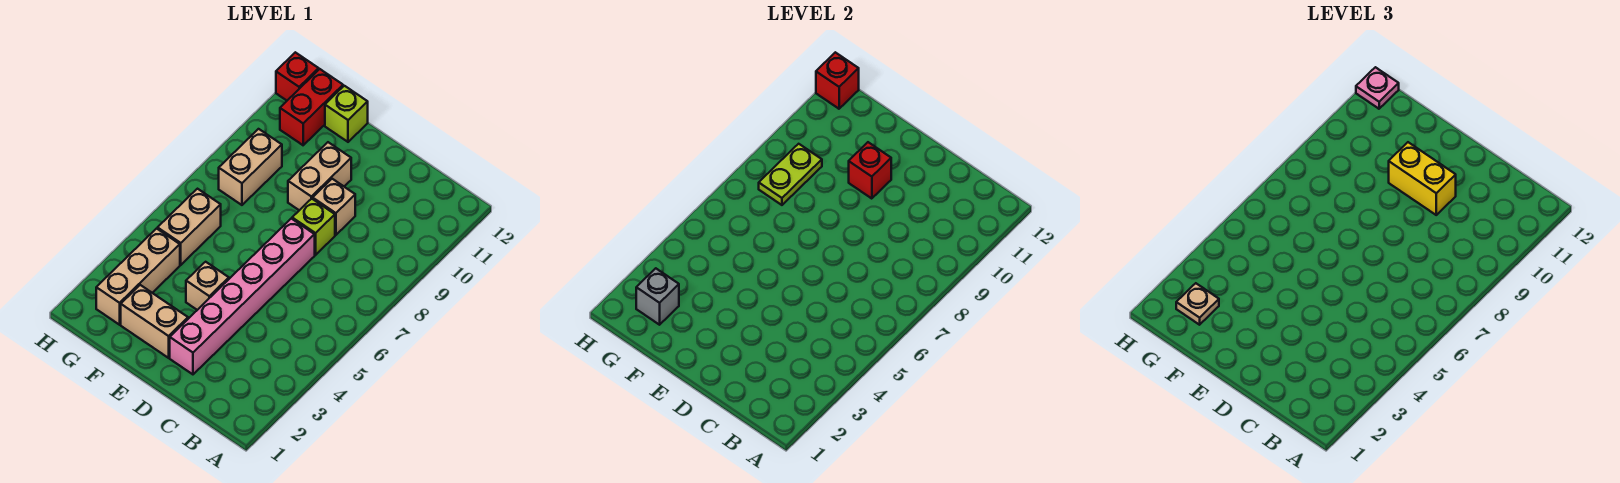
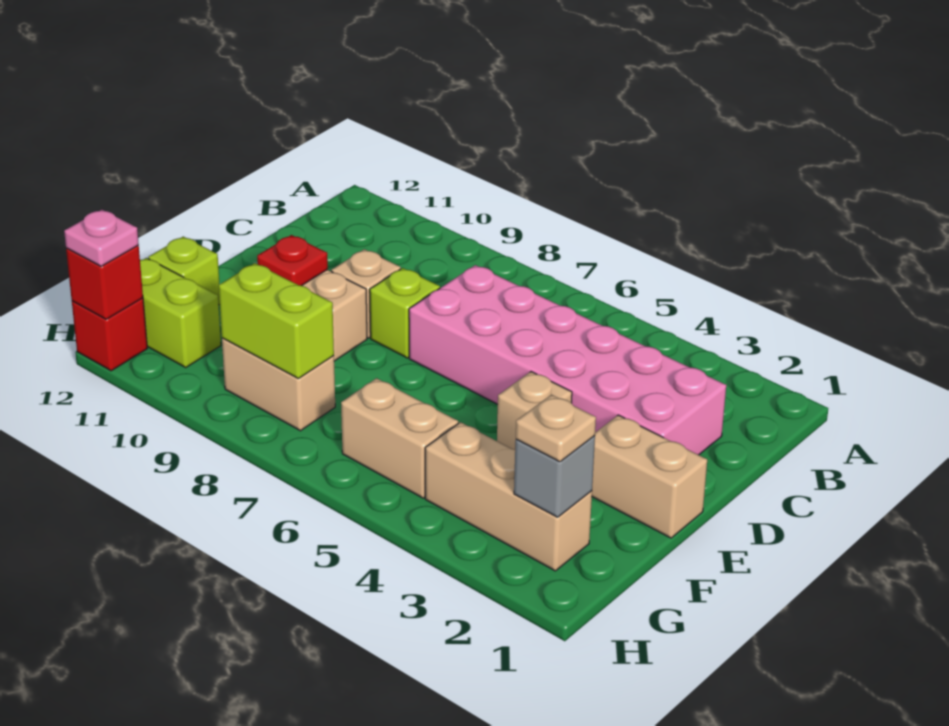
pink brick D2:D7 level 1 -> pink brick C2:D7 level 1
yellow brick D10:E10 level 3 -> none
tan brick E2:F2 level 1 -> tan brick E1:E2 level 1
red brick E10 level 2 -> red plate E10 level 2
lime plate G8:G9 level 2 -> lime brick G8:G9 level 2
red brick G11:G12 level 1 -> lime brick G11:G12 level 1

